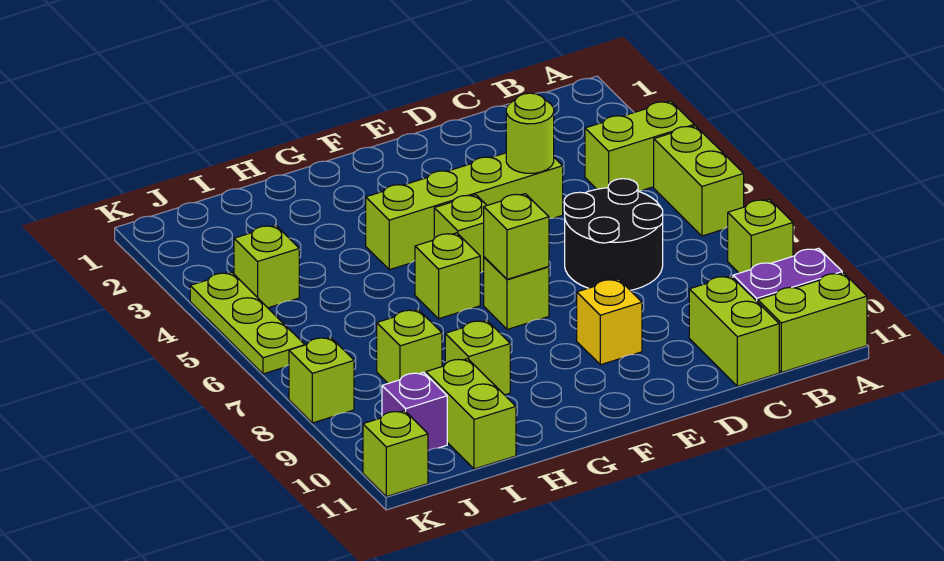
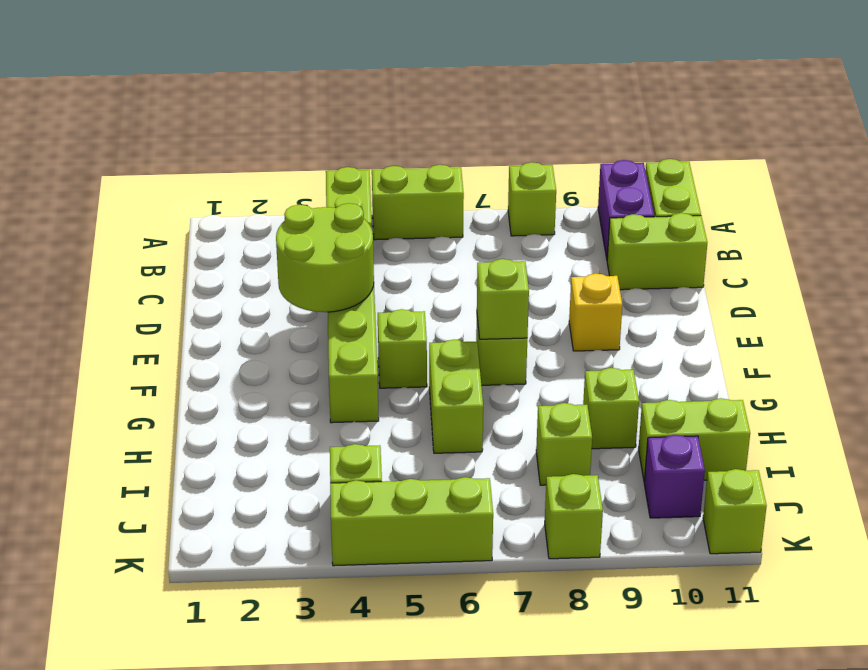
black round brick C6:D7 level 1 -> none
lime round brick D4 level 2 -> lime round brick D3:E4 level 2
lime brick G6 level 1 -> lime brick G6:H6 level 1
lime plate K4:K6 level 1 -> lime brick K4:K6 level 1

